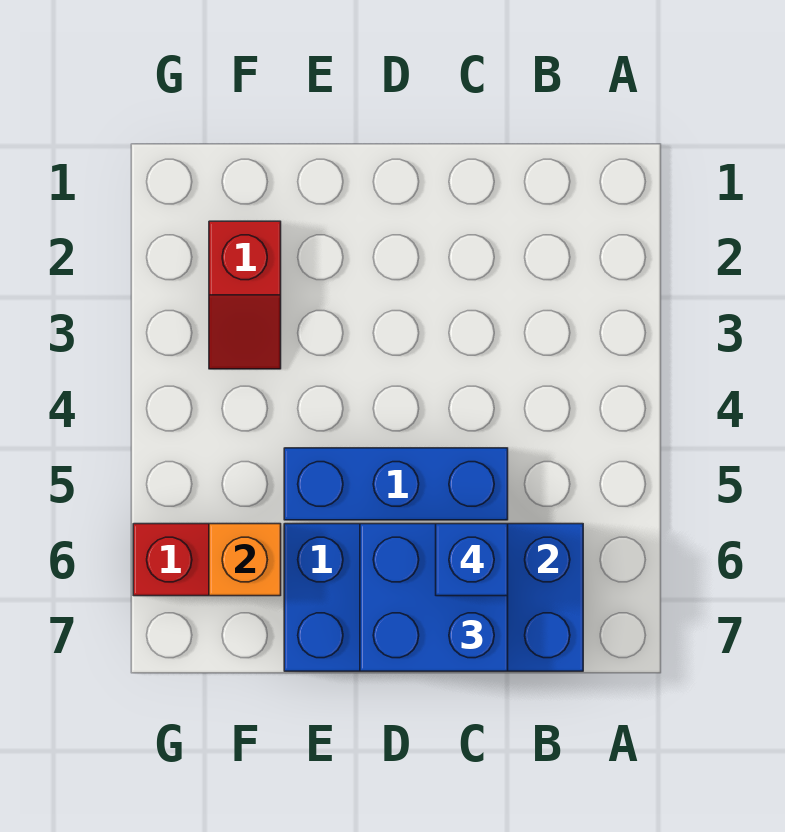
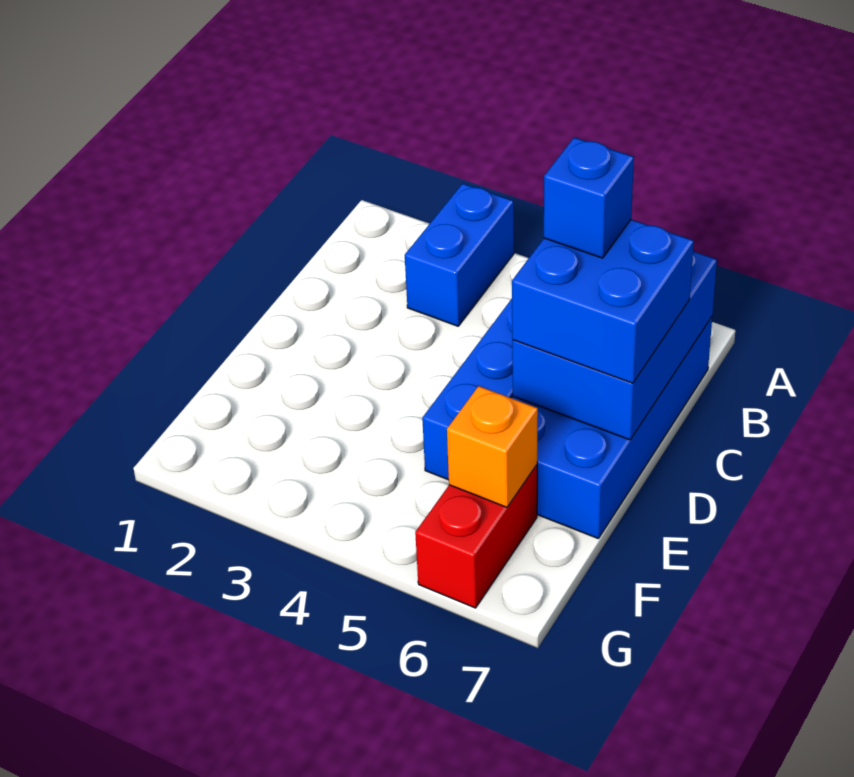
none -> blue brick A3:B3 level 1
red slope F2:F3 level 1 top 2 -> none

